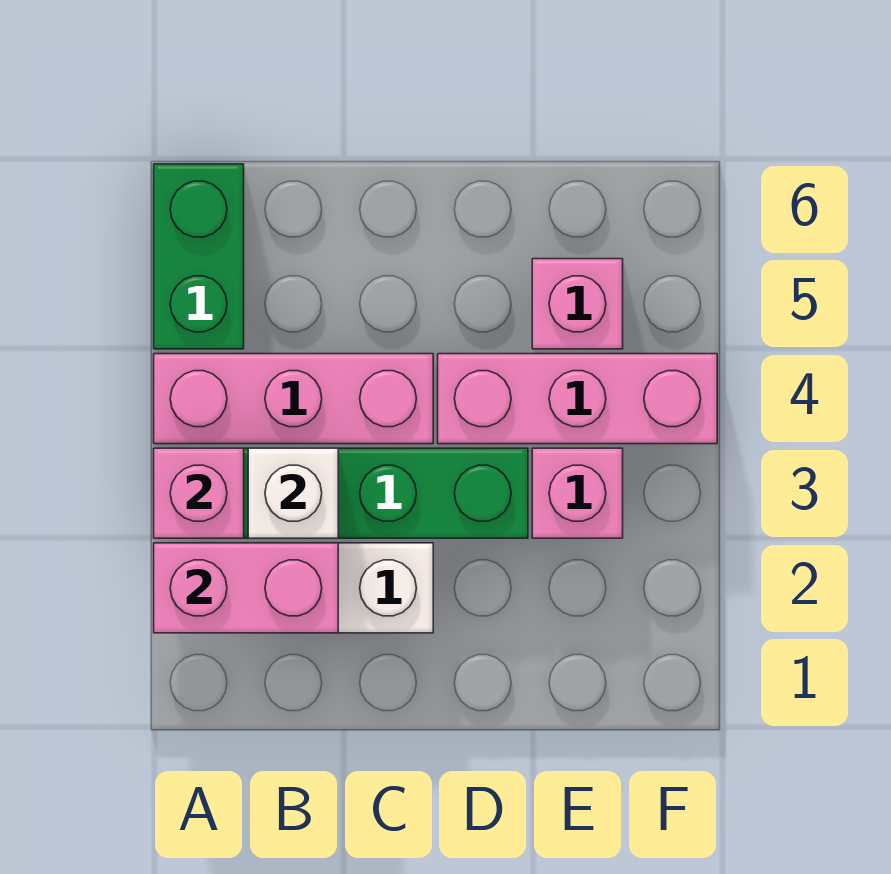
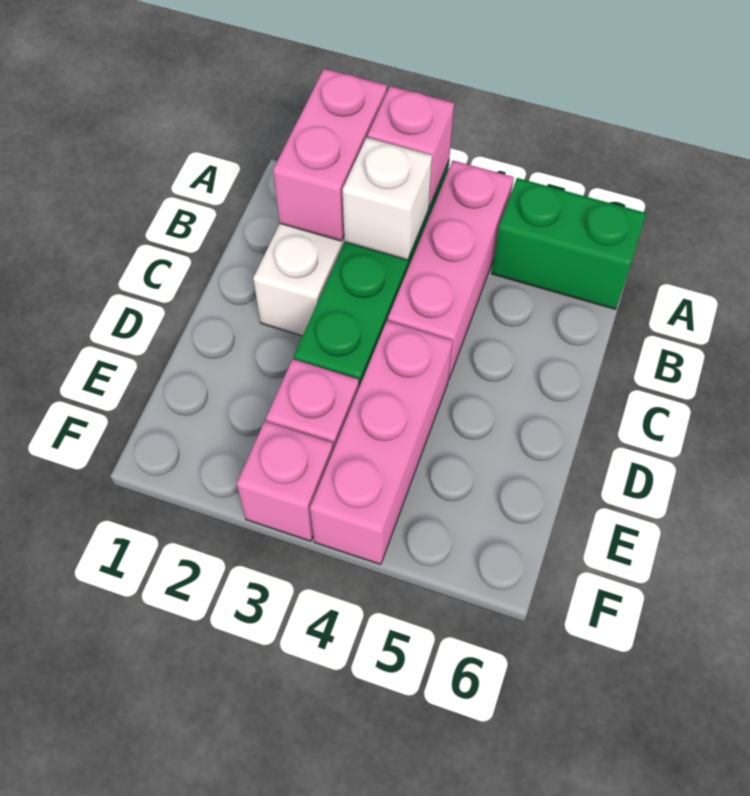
pink brick E5 level 1 -> pink brick F3 level 1

